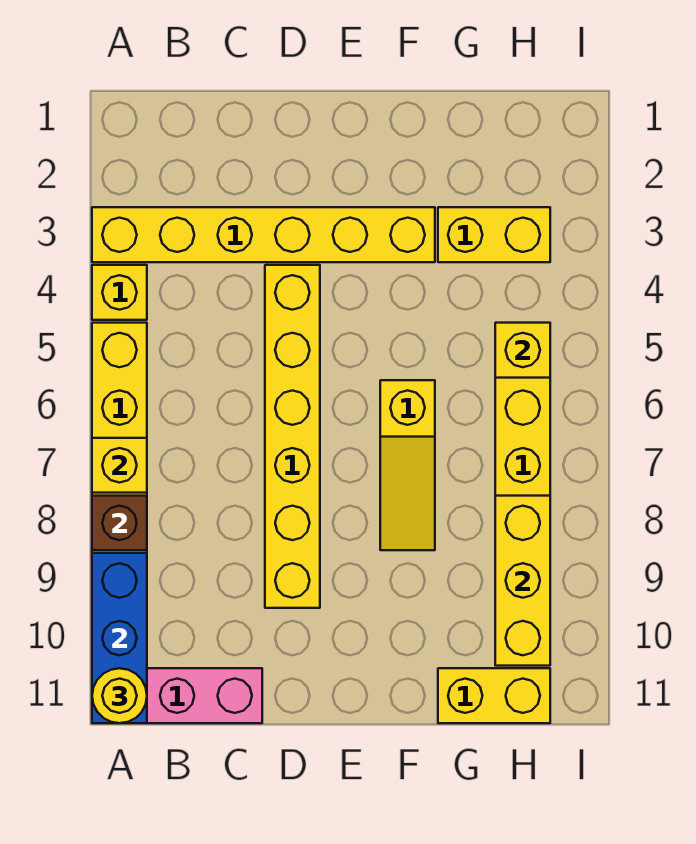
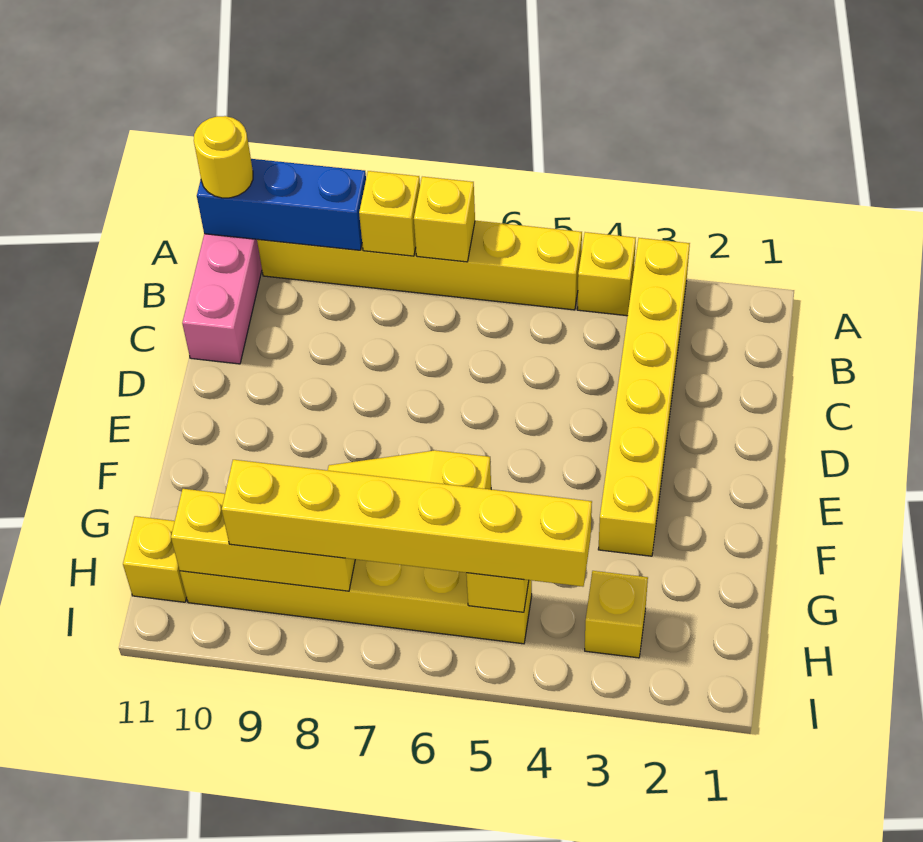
brown brick A8 level 2 -> yellow brick A8 level 2
yellow brick D4:D9 level 1 -> yellow brick H4:H9 level 3
yellow brick G3:H3 level 1 -> yellow brick H3 level 1
yellow brick G11:H11 level 1 -> yellow brick H11 level 1

